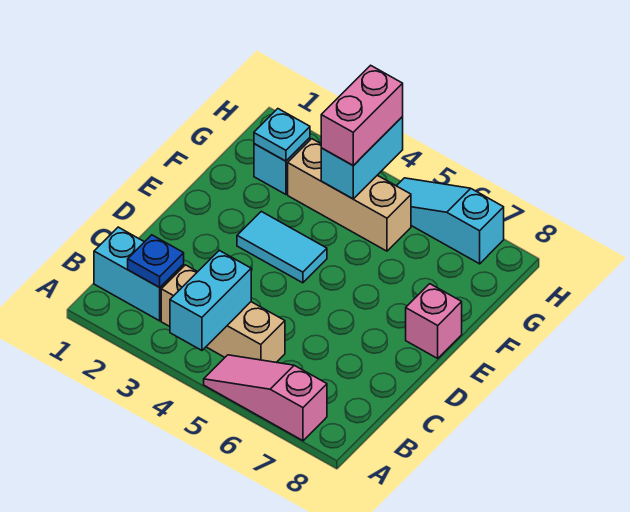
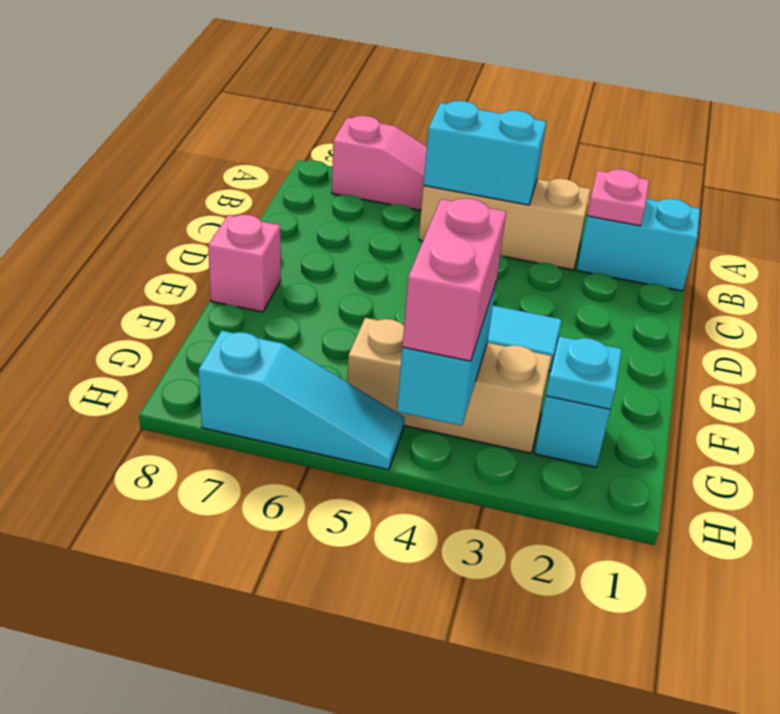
cyan brick A4:B4 level 2 -> cyan brick B4:B5 level 2
blue plate B2 level 2 -> pink plate B2 level 2

